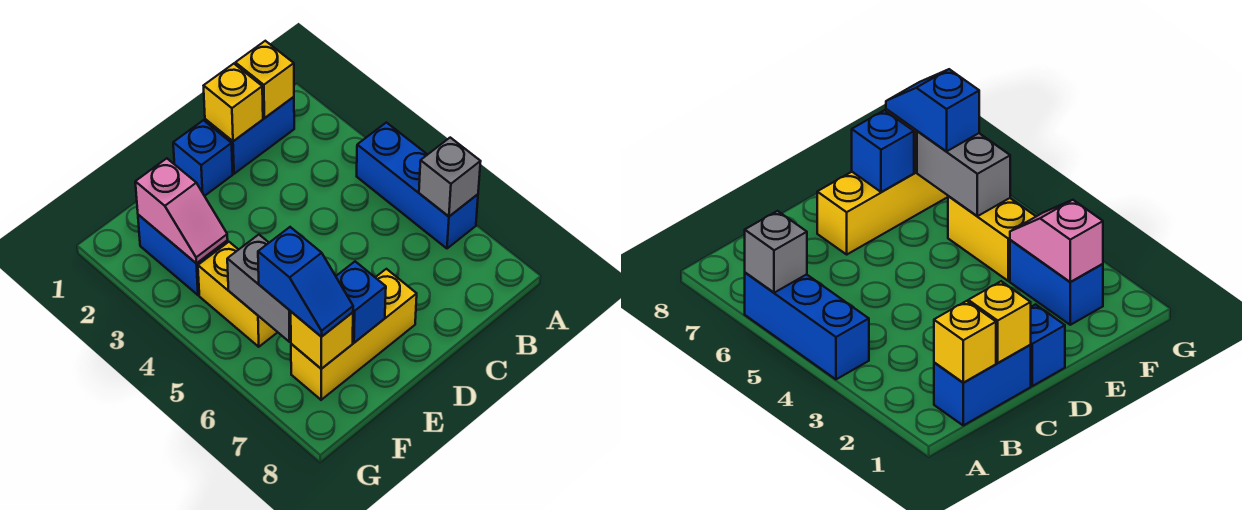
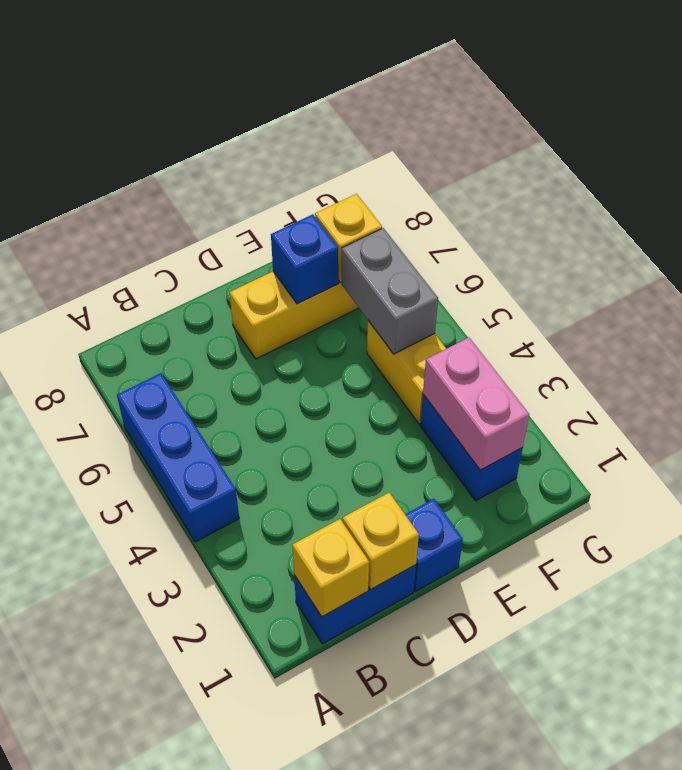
grey brick A6 level 2 -> none
pink slope F2:F3 level 2 top 2 -> pink brick F2:F3 level 2
blue slope F6:F7 level 3 top 6 -> none

